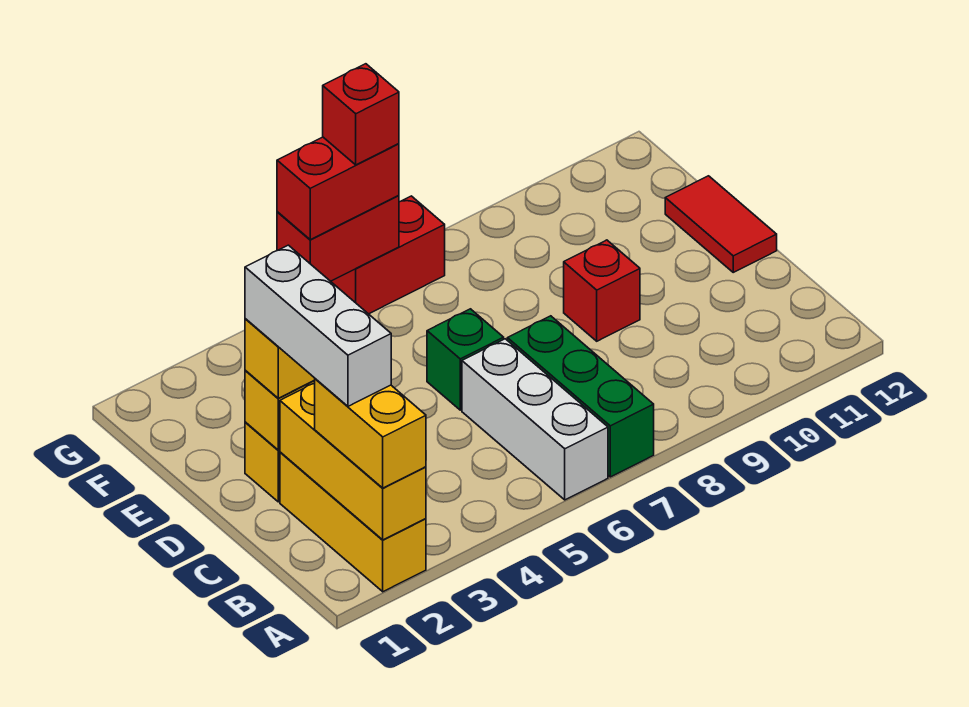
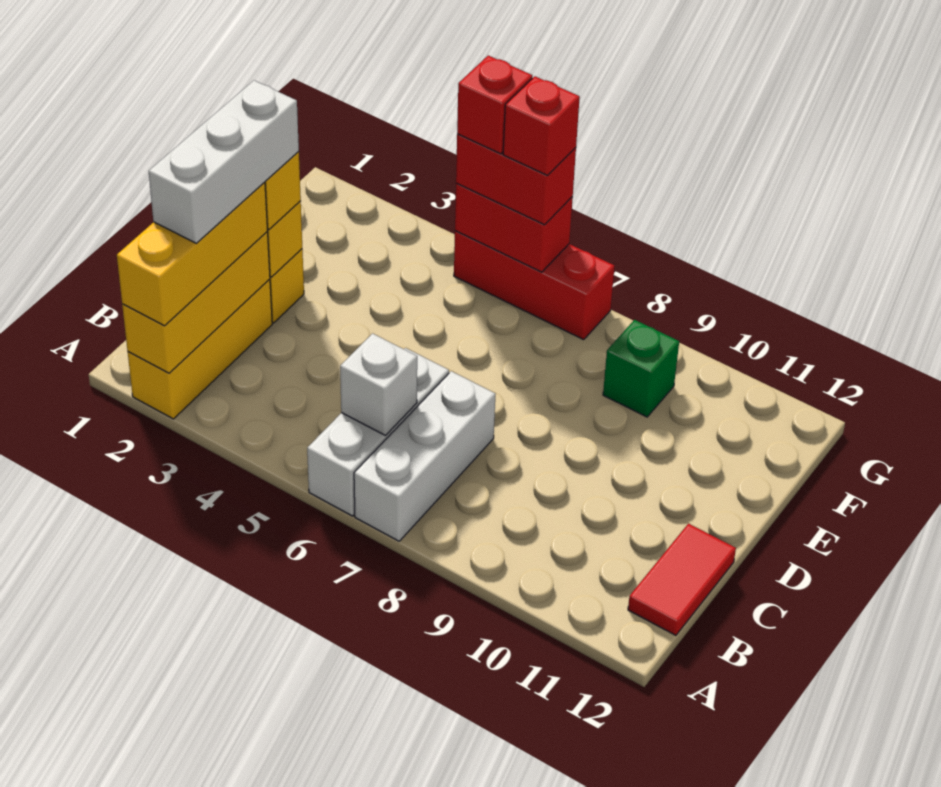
yellow brick A2:B2 level 3 -> yellow brick A2:C2 level 3
green brick A7:C7 level 1 -> white brick A7:C7 level 1
none -> white brick B6 level 2
green brick D6 level 1 -> green brick F9 level 1
red brick D9 level 1 -> red brick G5 level 4
red tile D12:E12 level 1 -> red tile B12:C12 level 1
red brick G6:G7 level 1 -> red brick G5:G7 level 1

